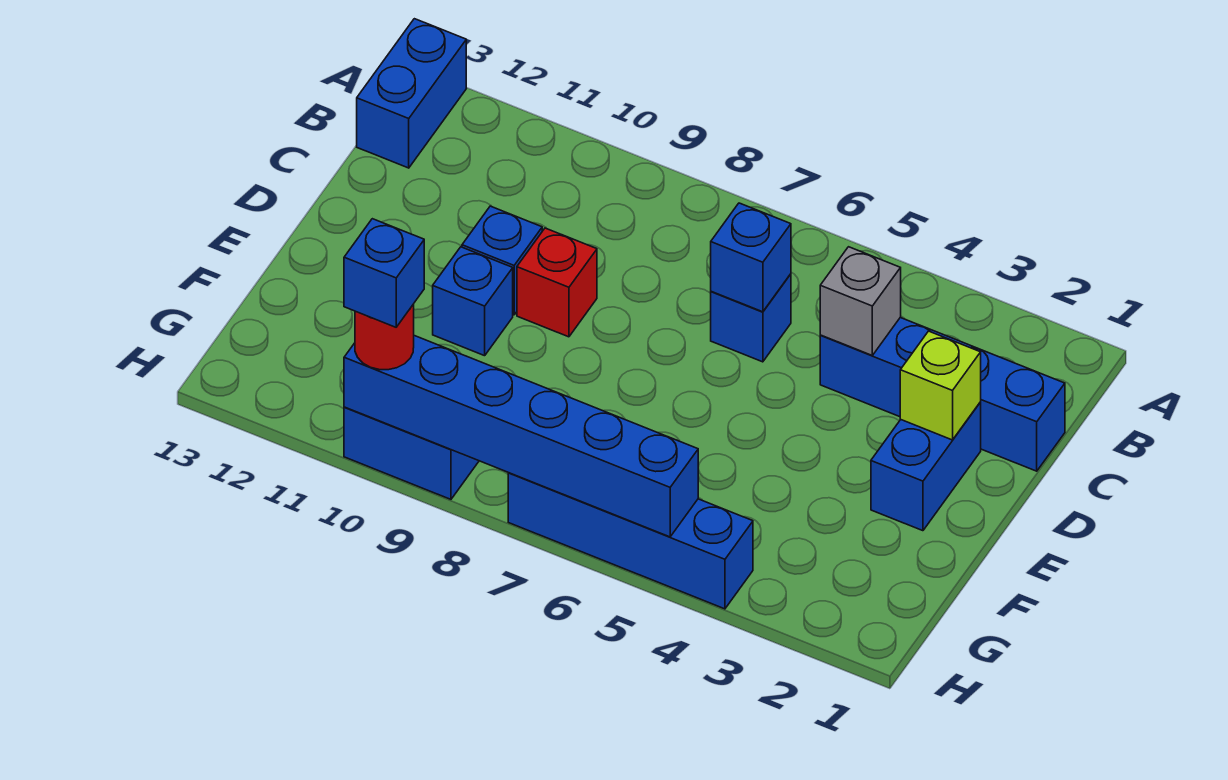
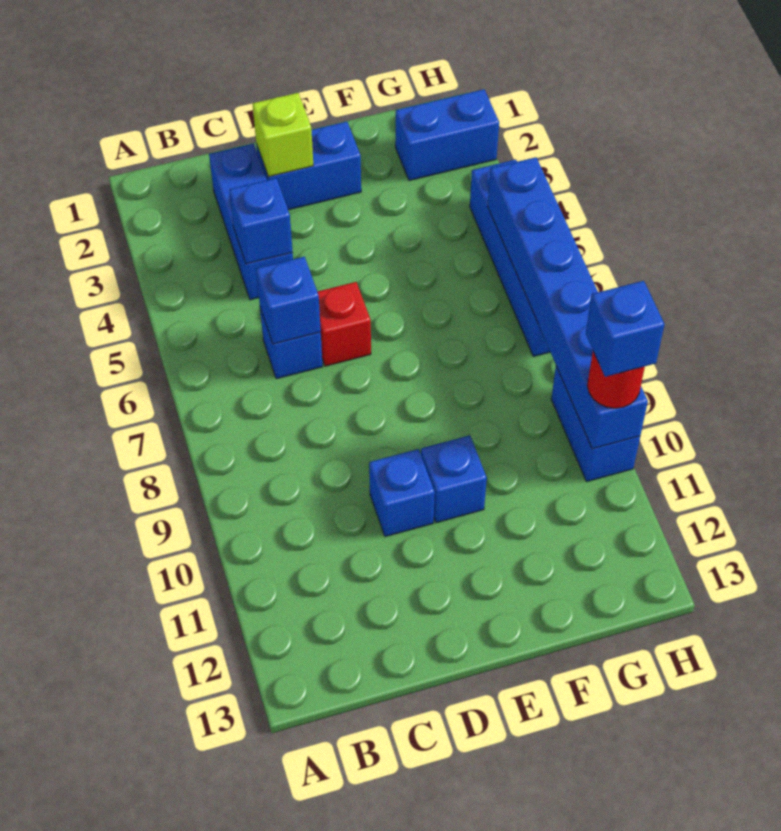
blue brick A13:B13 level 1 -> blue brick G2:H2 level 1
blue brick C1:C4 level 1 -> blue brick C2:C4 level 1
grey brick C4 level 2 -> blue brick C4 level 2
red brick D9 level 1 -> red brick D6 level 1

